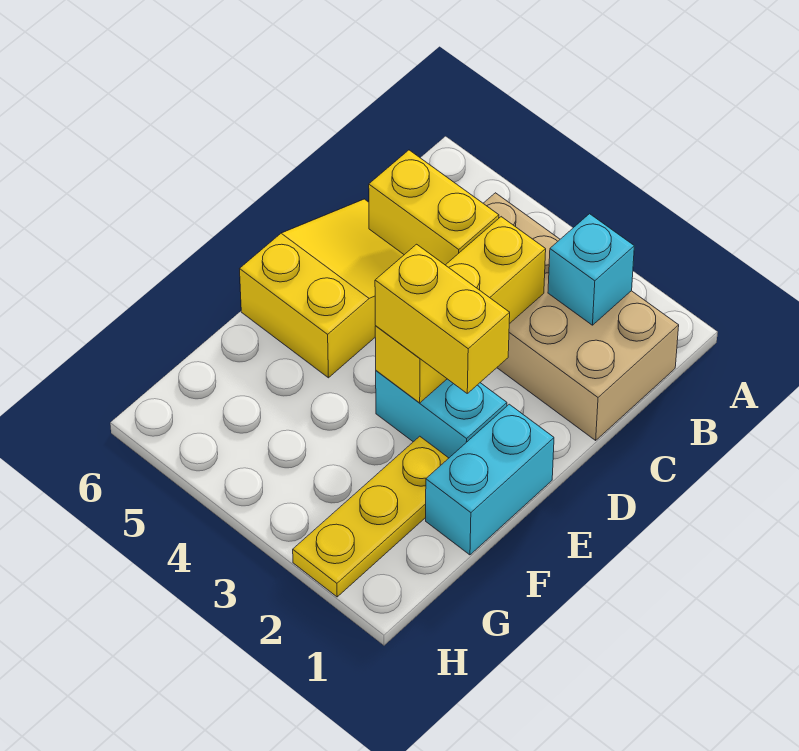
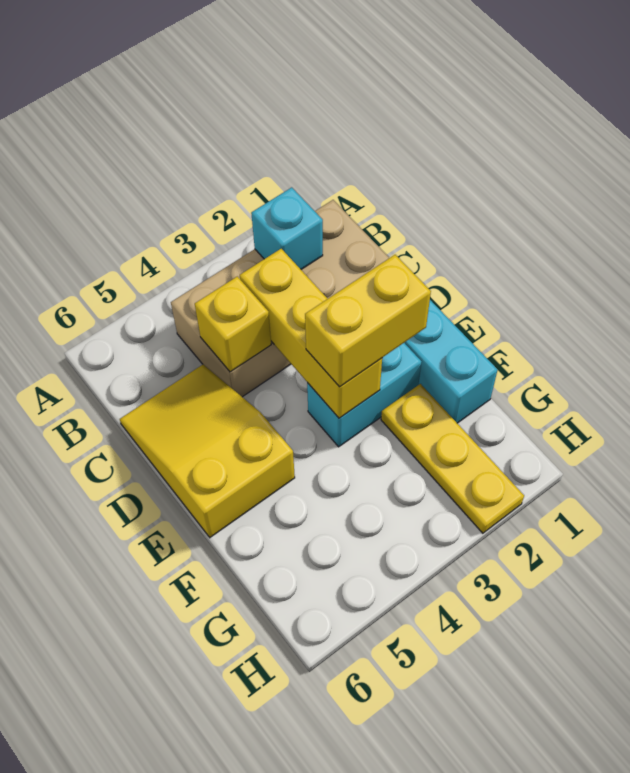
yellow brick C4:C5 level 2 -> yellow brick C4 level 2

